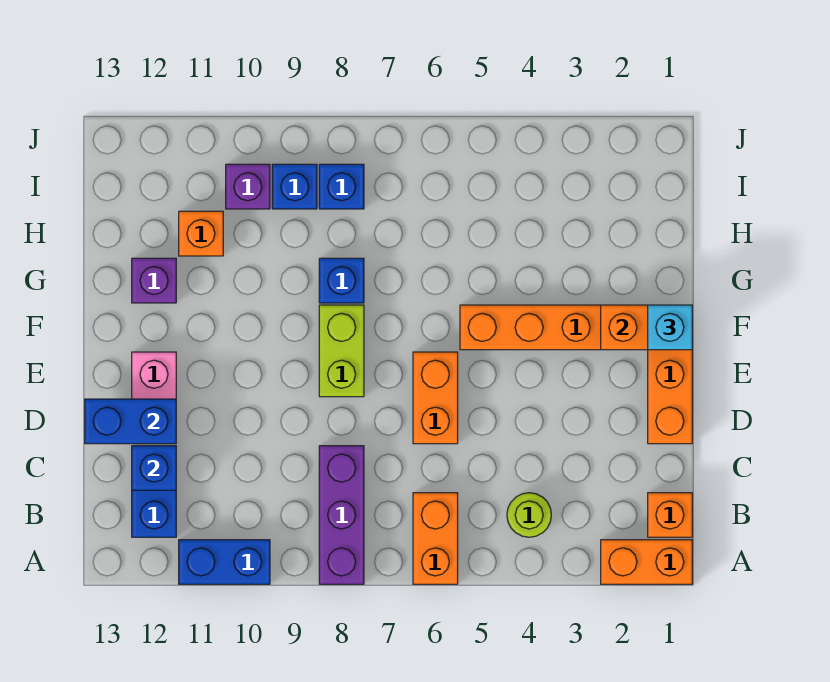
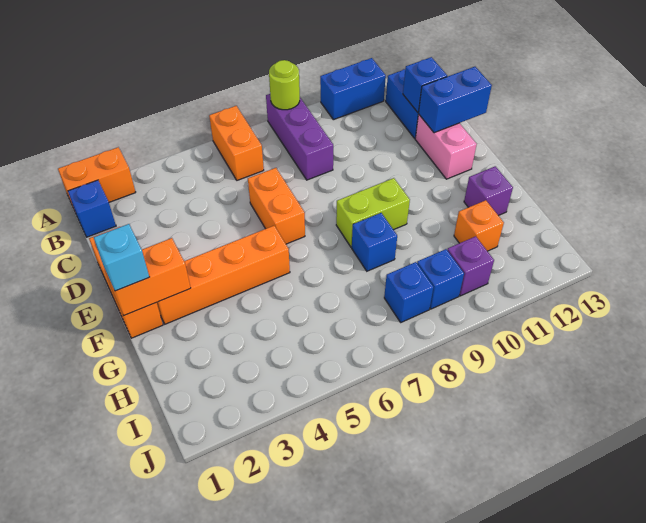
orange brick B1 level 1 -> blue brick B1 level 1
lime round brick B4 level 1 -> lime round brick A8 level 2
lime brick E8:F8 level 1 -> lime brick F8:F9 level 1

